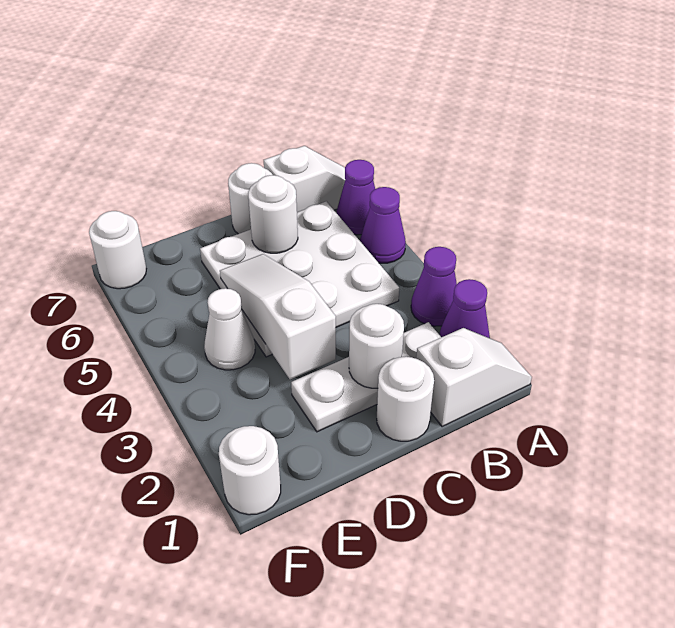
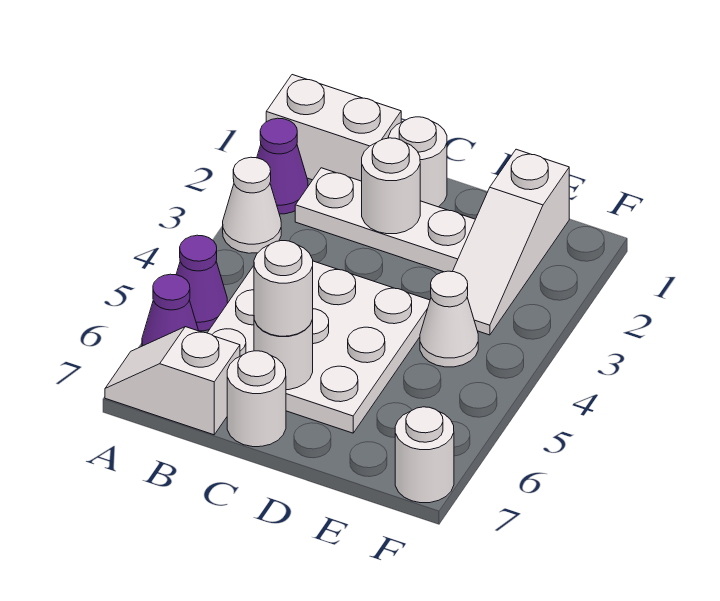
white slope A1:B1 level 1 top B -> white brick A1:B1 level 1
purple cone A3 level 1 -> white cone A3 level 1
white slope D3:D5 level 2 top 3 -> white slope E1:E3 level 1 top 1
white round brick F1 level 1 -> white round brick C6 level 3

